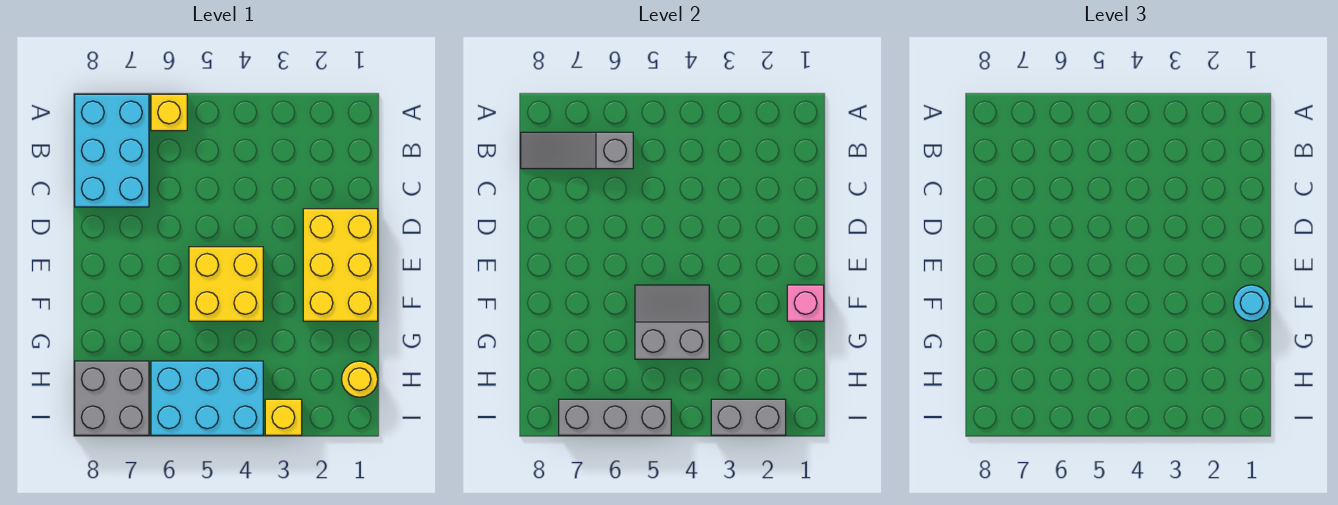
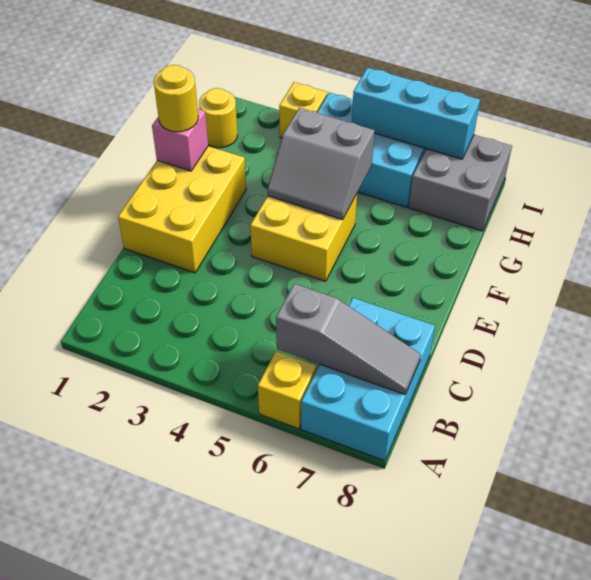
cyan round brick F1 level 3 -> yellow round brick F1 level 3
grey brick I2:I3 level 2 -> none
grey brick I5:I7 level 2 -> cyan brick I5:I7 level 2

